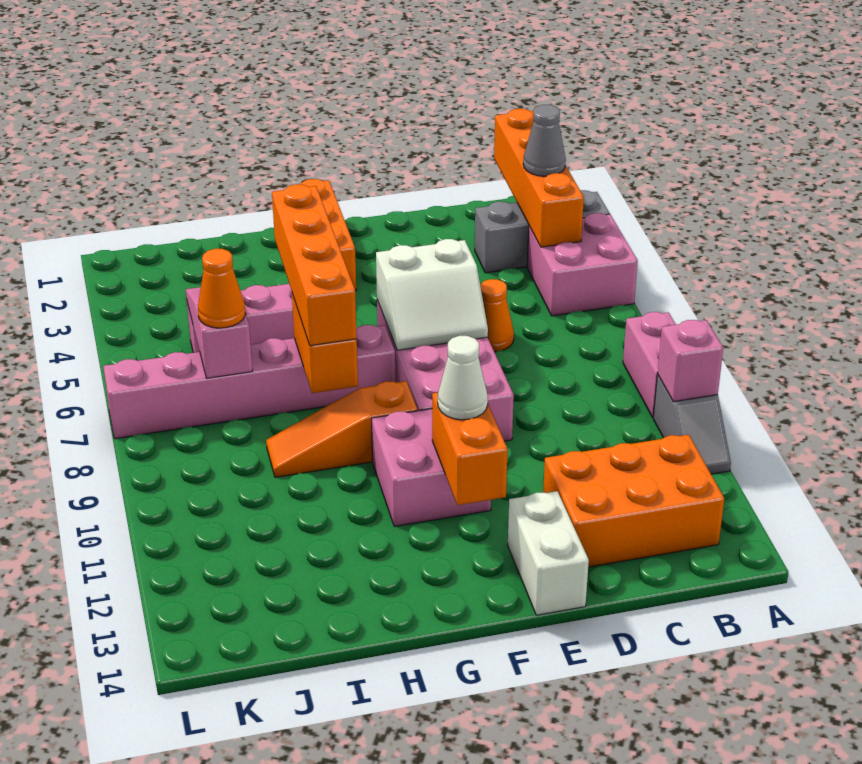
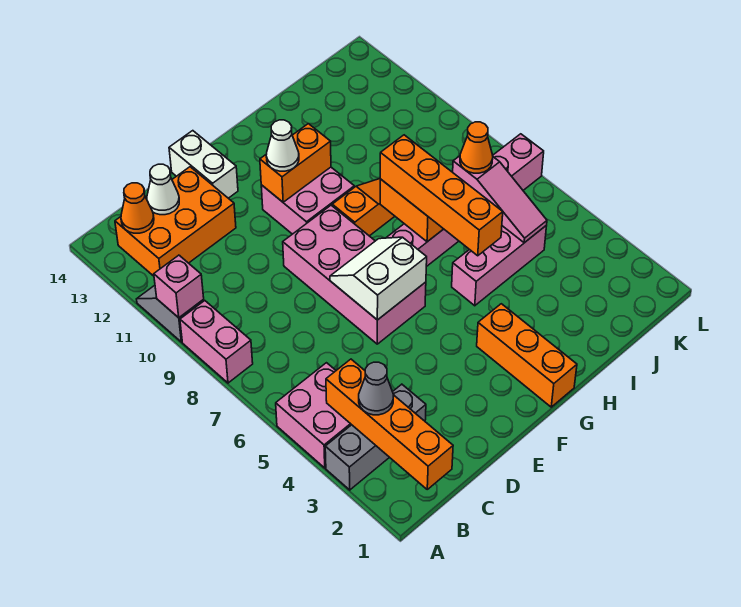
none -> white cone C13 level 2
orange cone D6 level 1 -> orange cone B13 level 2
orange brick F11:F12 level 2 -> orange brick F11:G11 level 2

